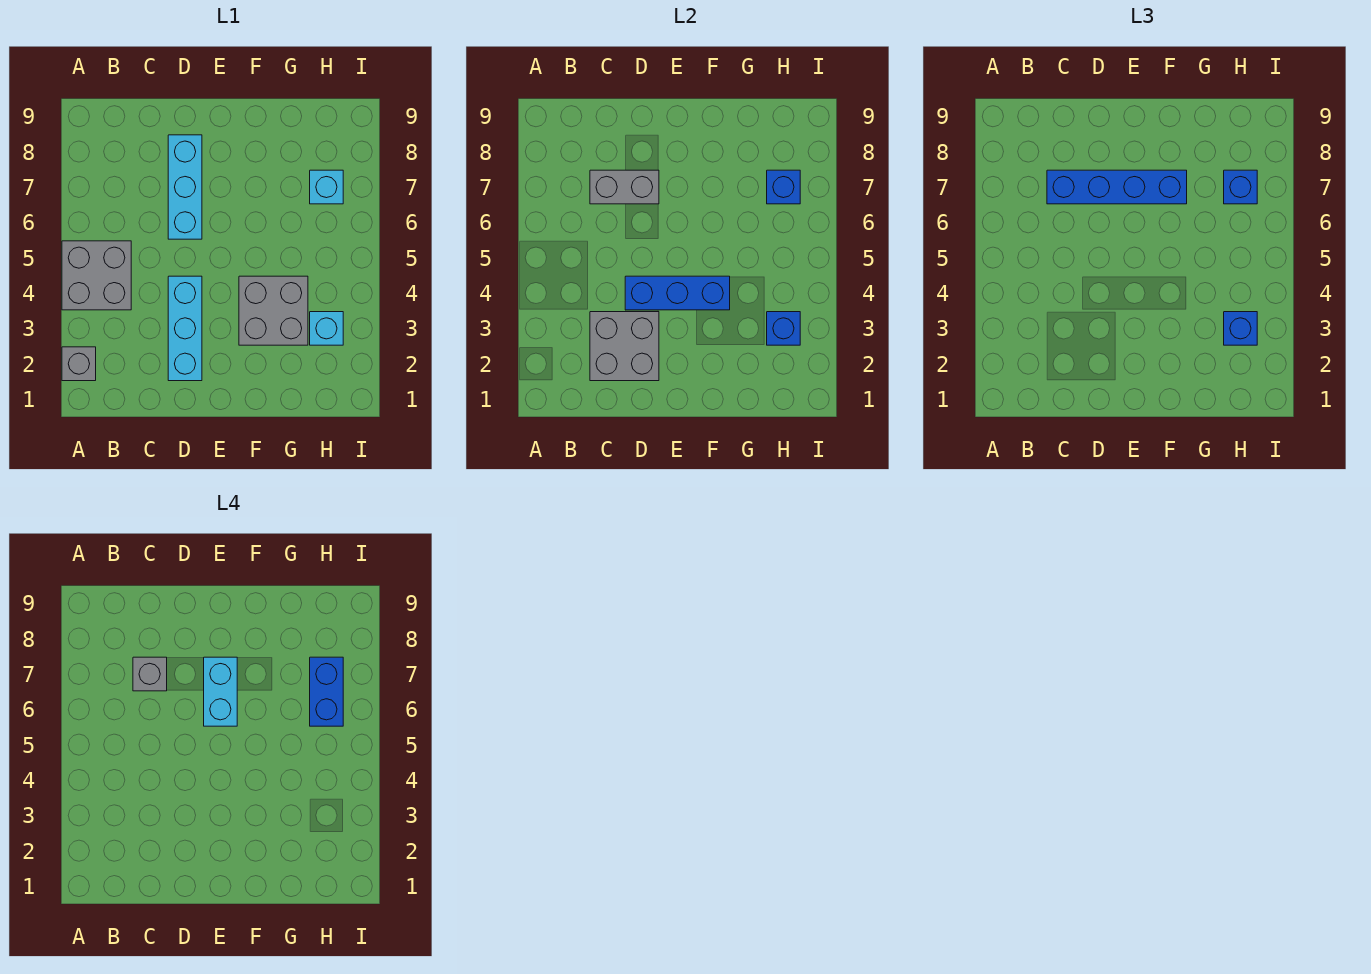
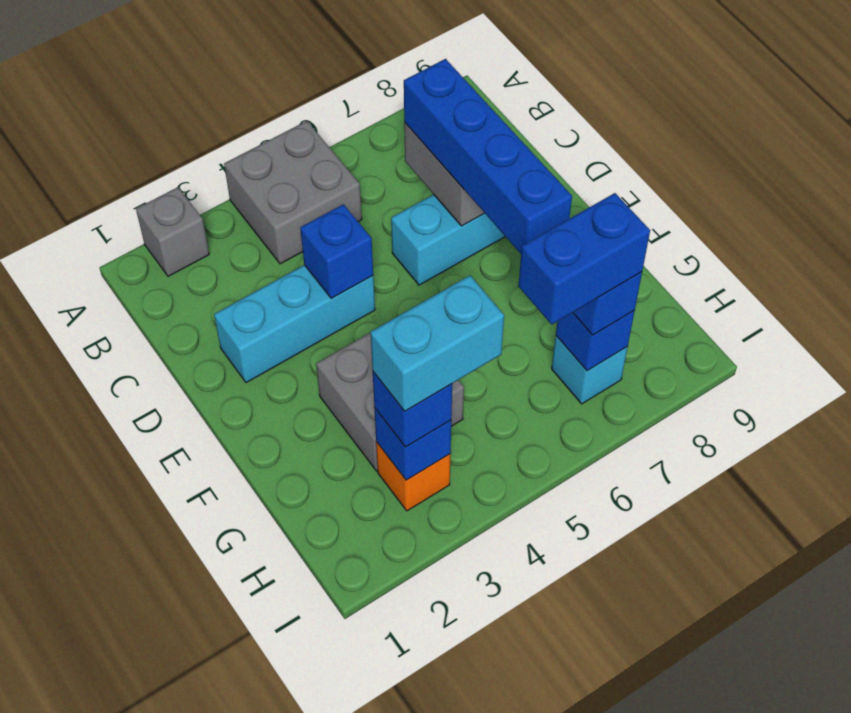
grey brick C2:D3 level 2 -> none
grey brick C7 level 4 -> none
blue brick D4:F4 level 2 -> blue brick D4 level 2
cyan brick E6:E7 level 4 -> cyan brick H3:H4 level 4
cyan brick H3 level 1 -> orange brick H3 level 1

